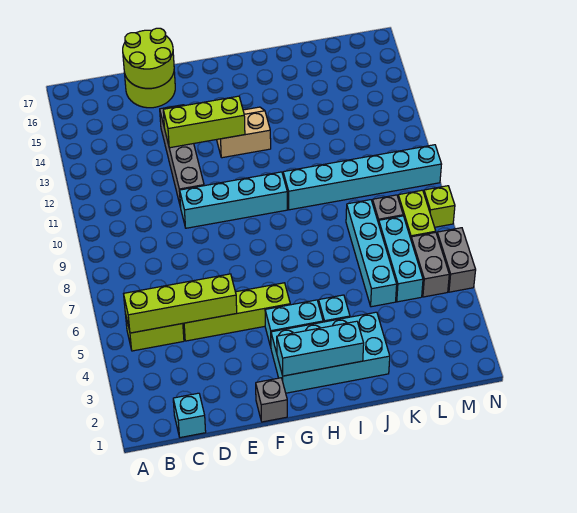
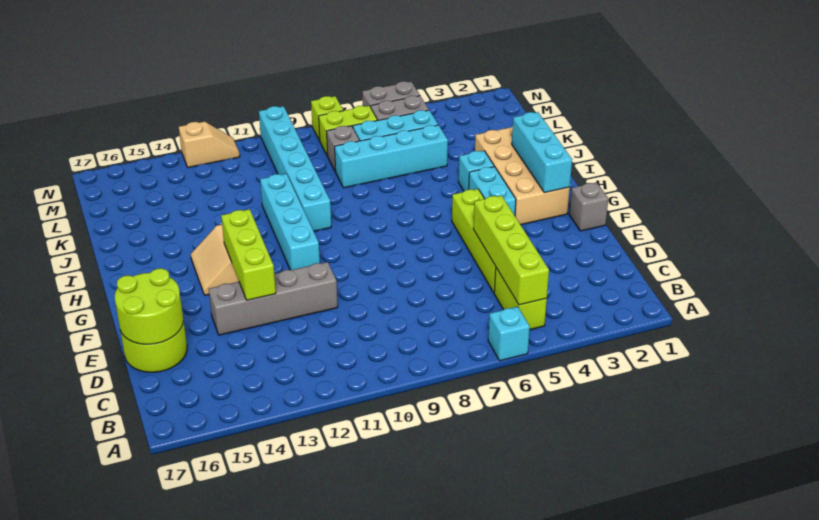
cyan brick C1 level 1 -> cyan brick A6 level 1
cyan brick E10:H10 level 1 -> cyan brick G11:J11 level 1
cyan brick G2:J3 level 1 -> tan brick G2:J3 level 1
none -> tan slope N12:N13 level 1 top 13

